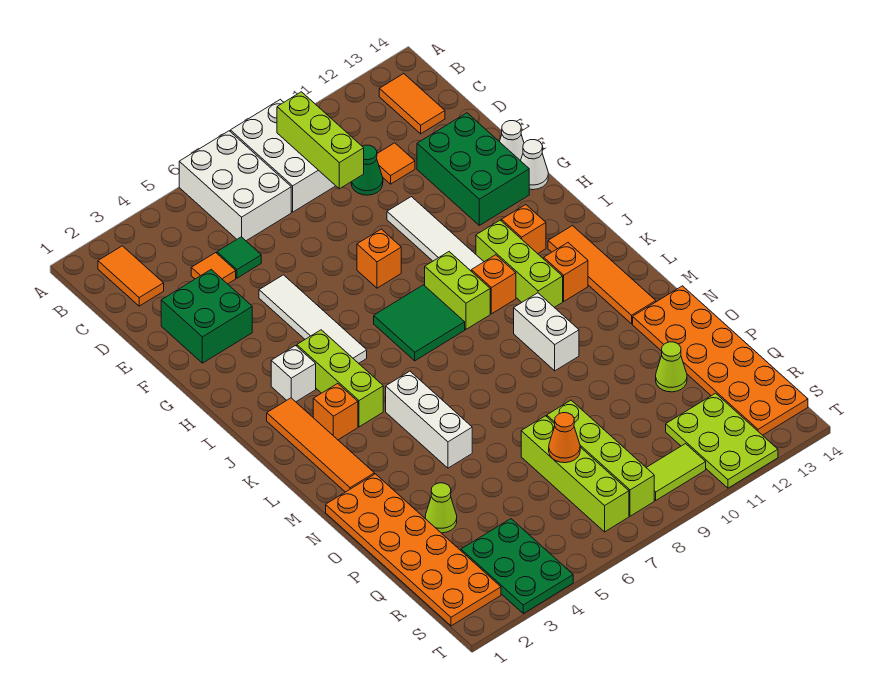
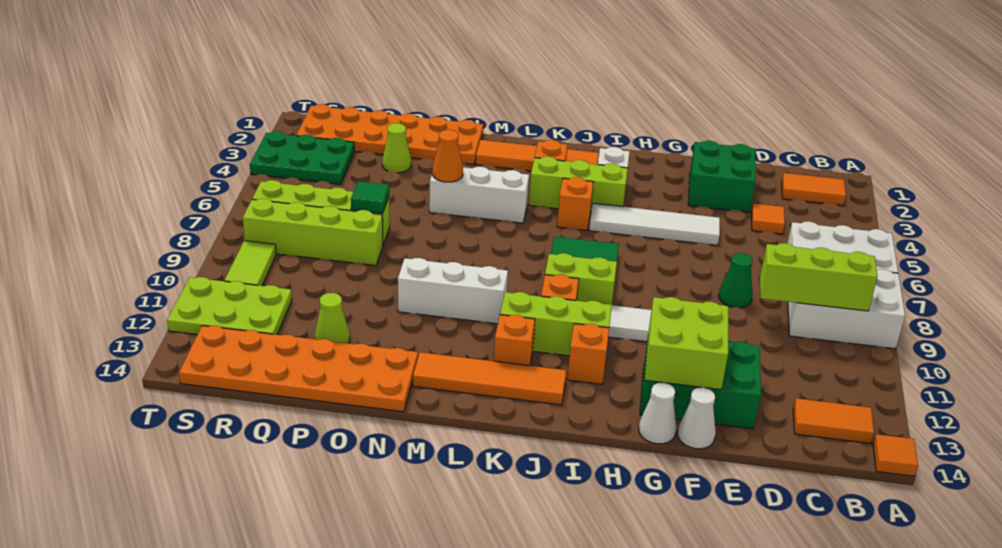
green tile D5 level 1 -> green tile P7 level 2
green cone D10 level 1 -> green cone E8 level 1
orange tile D11 level 1 -> orange tile A14 level 1
none -> lime brick F12:G13 level 2
orange brick G8 level 1 -> orange brick J5 level 1
white brick L10:M10 level 1 -> white brick L10:N10 level 1
orange cone Q7 level 2 -> orange cone N5 level 2

